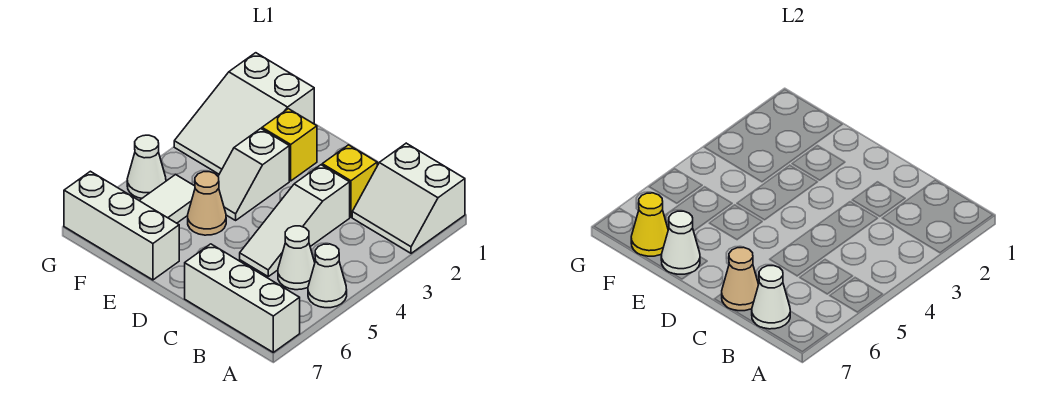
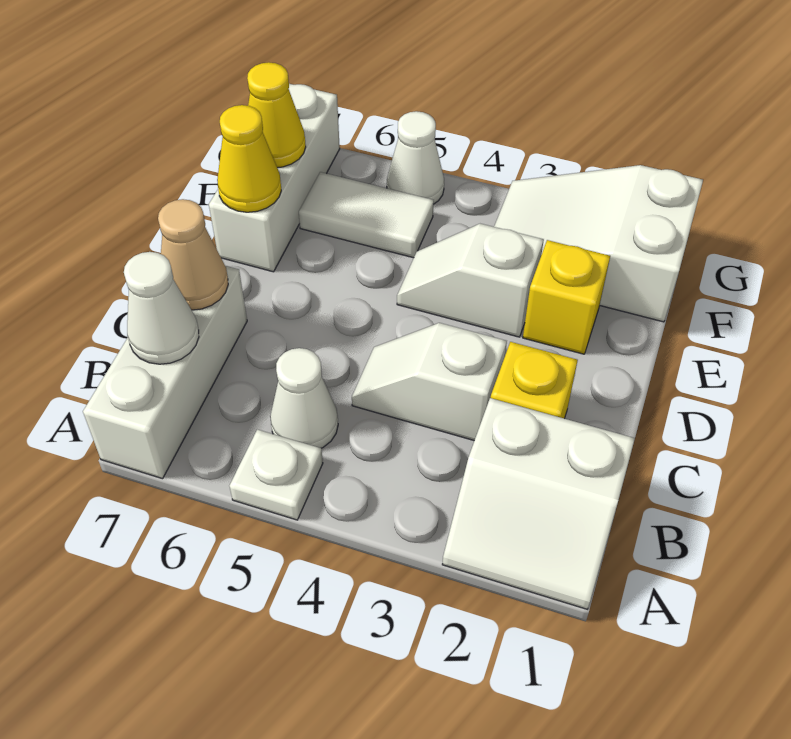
white slope A1:B2 level 1 top 1 -> white slope A1:B2 level 1 top B
white cone A5 level 1 -> white plate A5 level 1
white slope C3:C5 level 1 top 3 -> white slope C3:C4 level 1 top 3
tan cone E5 level 1 -> none
white cone E7 level 2 -> yellow cone E7 level 2

